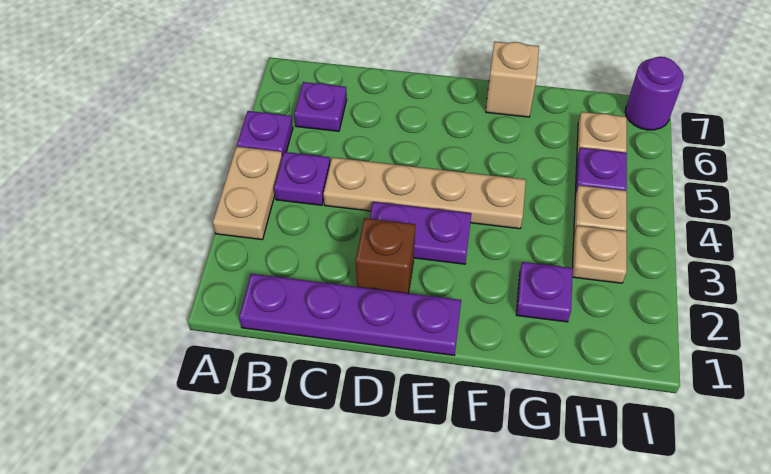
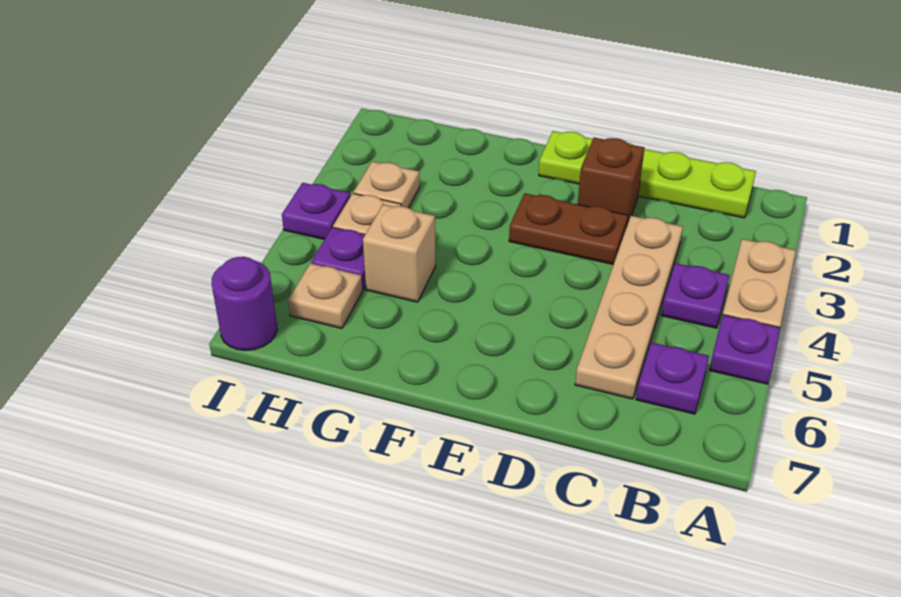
purple plate B1:E1 level 1 -> lime plate B1:E1 level 1
tan plate C4:F4 level 1 -> tan plate C3:C6 level 1
purple plate D3:E3 level 1 -> brown plate D3:E3 level 1
tan brick F7 level 1 -> tan brick G5 level 1
purple plate G2 level 1 -> purple plate I4 level 1

